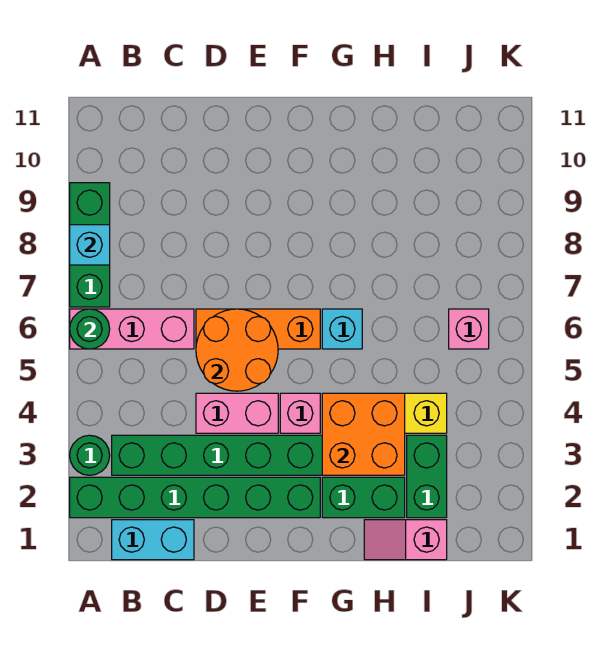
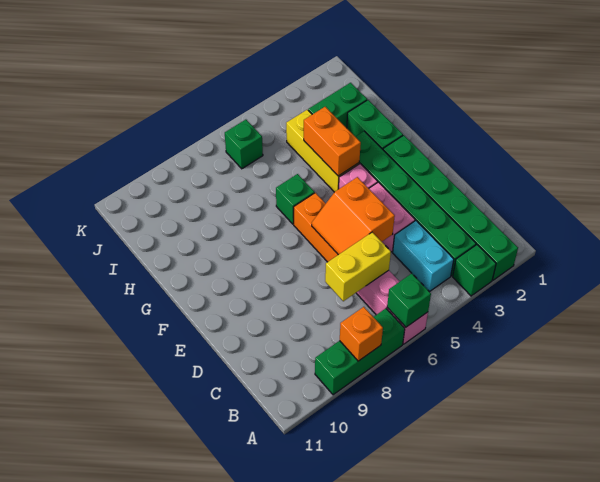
green round brick A3 level 1 -> green brick A3 level 1
green round brick A6 level 2 -> green brick A6 level 2
cyan brick A8 level 2 -> orange brick A8 level 2
cyan brick B1:C1 level 1 -> cyan brick B4:C4 level 1
none -> yellow brick C6:C7 level 2
orange round brick D5:E6 level 2 -> orange slope D5:E6 level 2 top 5
orange brick G3:H4 level 2 -> orange brick G4:H4 level 2
cyan brick G6 level 1 -> green brick G6 level 1
pink slope H1:I1 level 1 top I -> none
pink brick J6 level 1 -> green brick J6 level 1

